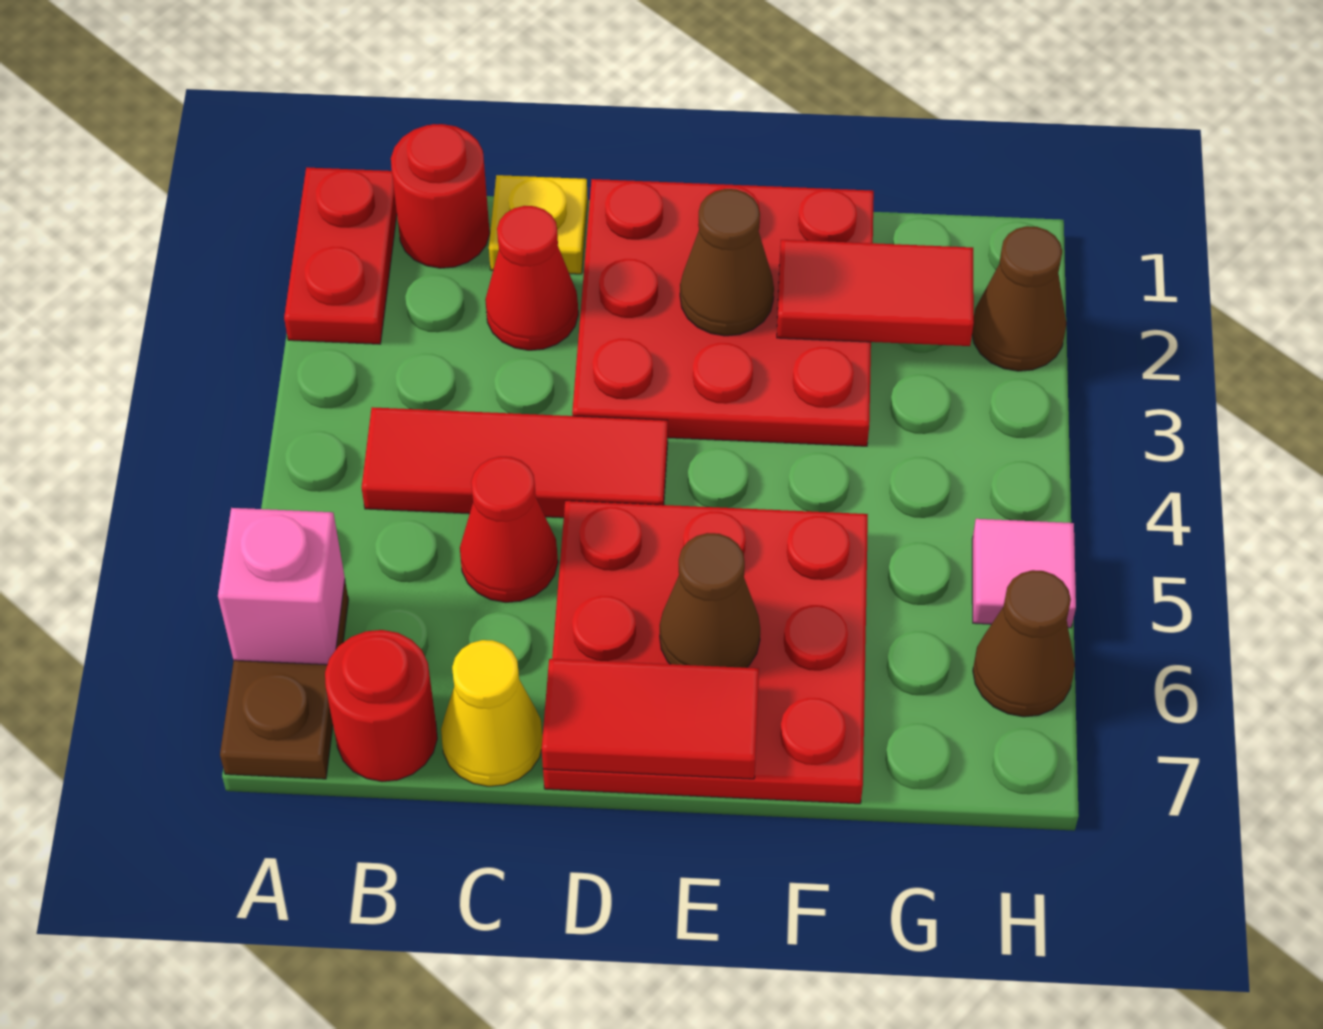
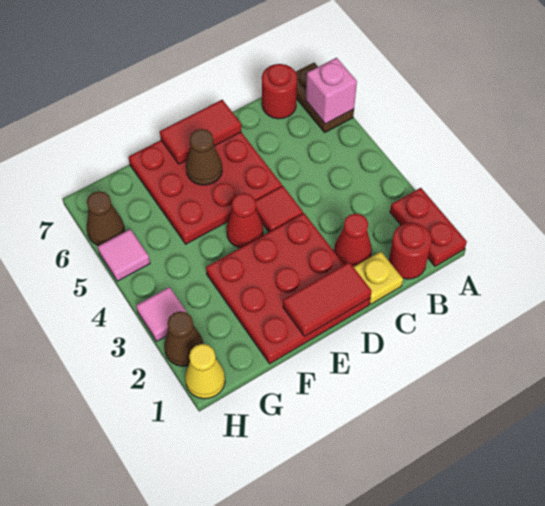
red tile B4:D4 level 1 -> red tile D4 level 1
red cone C5 level 1 -> red cone E4 level 1
yellow cone C7 level 1 -> yellow cone H1 level 1
brown cone E2 level 2 -> none
red tile F2:G2 level 2 -> red tile D1:E1 level 2
none -> pink tile H3 level 1

